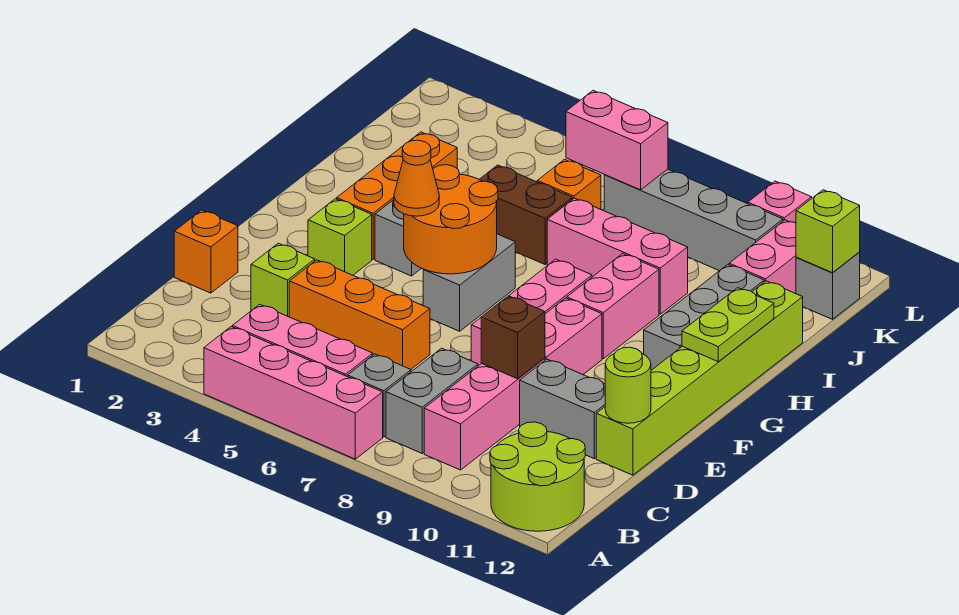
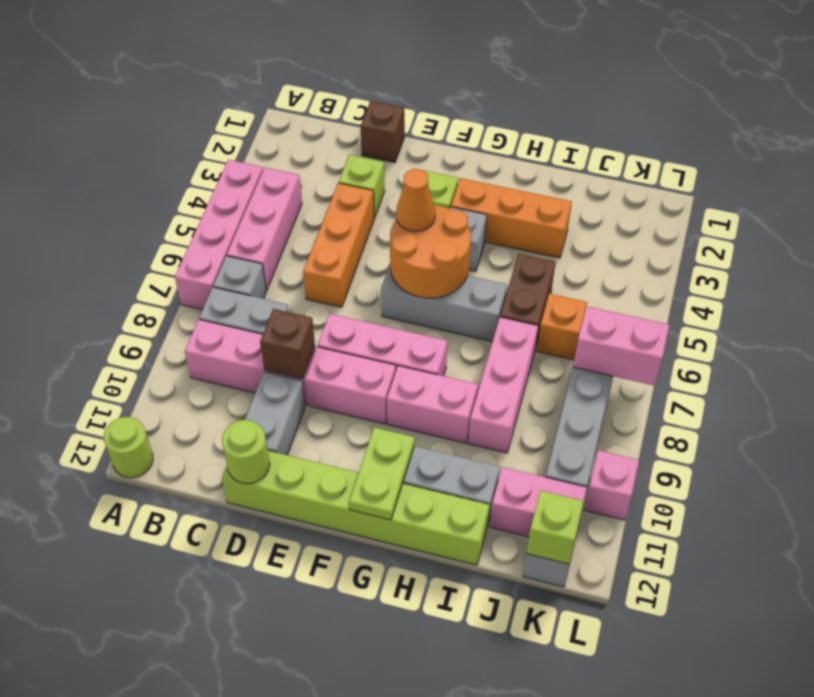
lime round brick A11:B12 level 1 -> lime round brick A12 level 1
orange brick D1 level 1 -> brown brick D1 level 1
grey brick F6:G6 level 1 -> grey brick F6:H6 level 1
lime plate G12:H12 level 2 -> lime plate G11:G12 level 2
pink brick K6:K7 level 2 -> pink brick K7:L7 level 2

